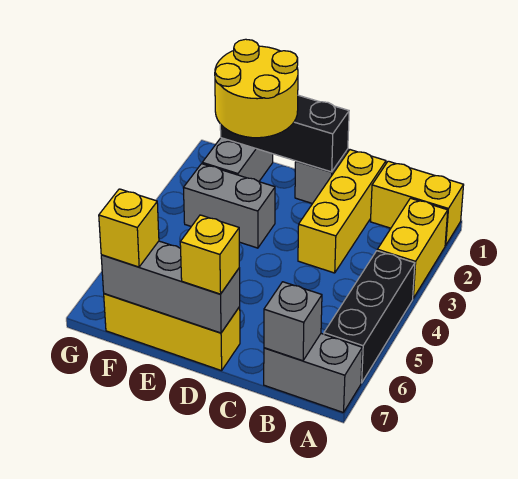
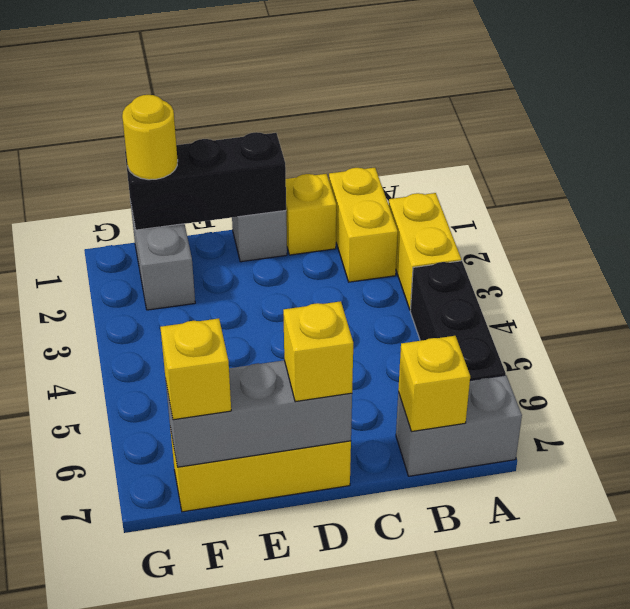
yellow brick A1:B1 level 1 -> yellow brick B1:B2 level 1
grey brick B7 level 2 -> yellow brick B7 level 2
yellow brick C1:C3 level 1 -> yellow brick C1 level 1
yellow round brick E1:F2 level 3 -> yellow round brick F1 level 3
grey brick E3:F3 level 1 -> none

